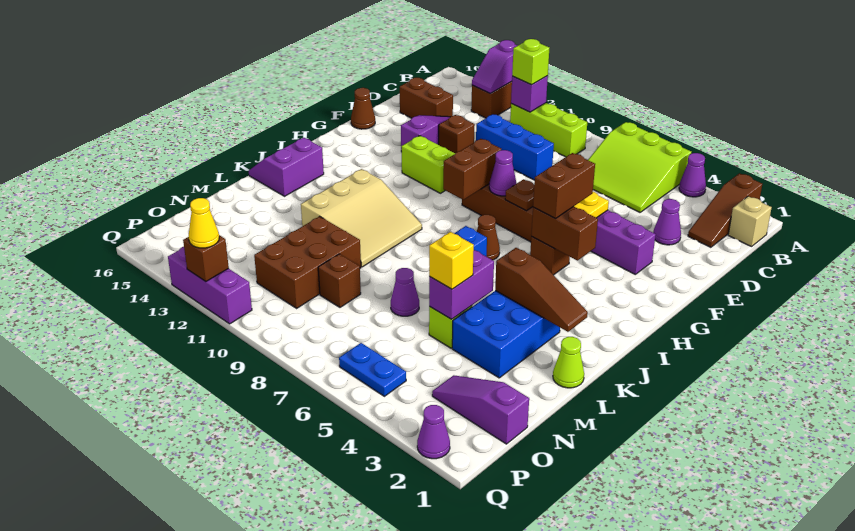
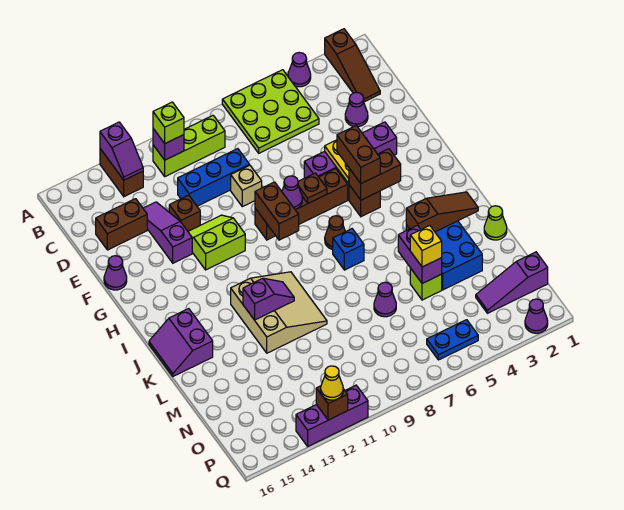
lime slope A5:C7 level 1 top A -> lime plate A5:C7 level 1
tan brick B1 level 1 -> tan brick E9 level 1
brown cone F16 level 1 -> purple cone F16 level 1
none -> purple slope K11:K12 level 2 top 12
brown brick M10:O11 level 1 -> none
brown brick N9 level 1 -> none

